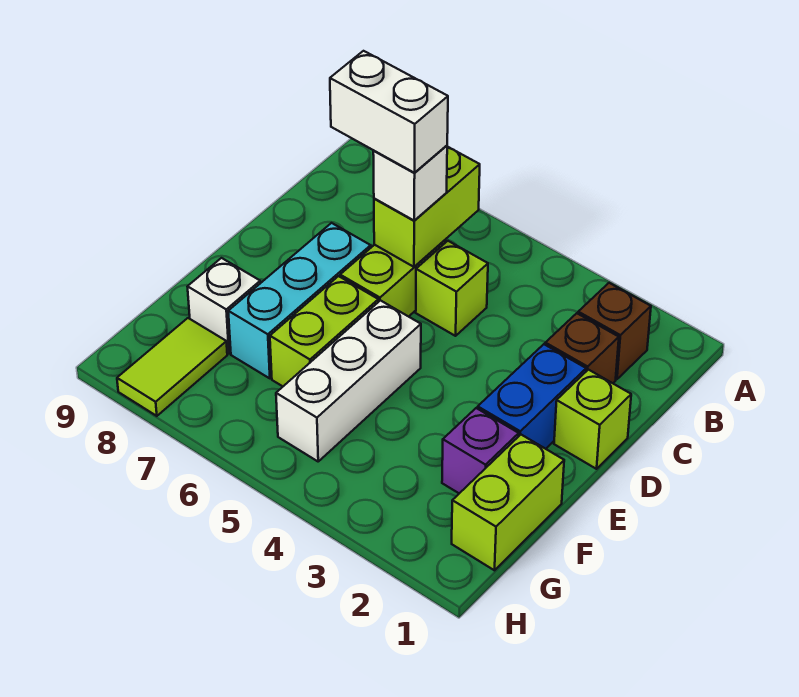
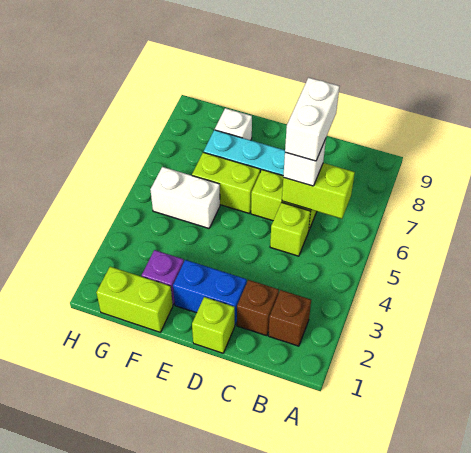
white brick E5:G5 level 1 -> white brick F5:G5 level 1
lime tile G8:H8 level 1 -> none

